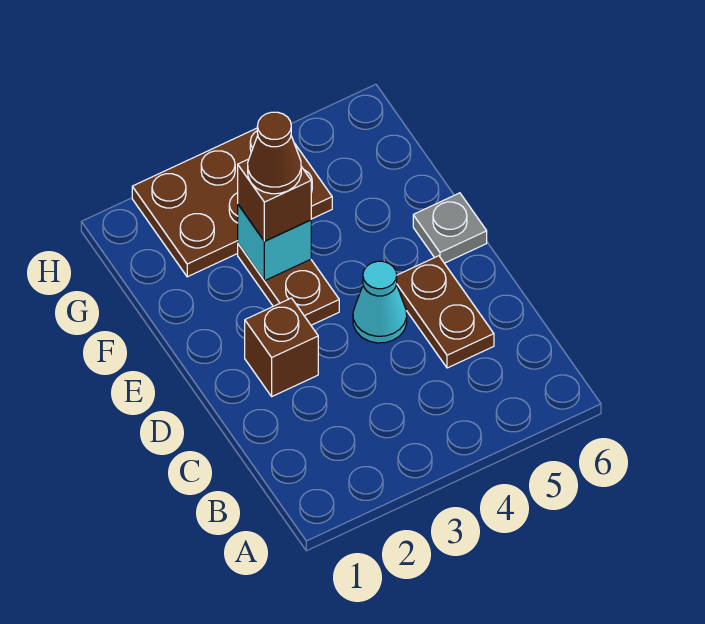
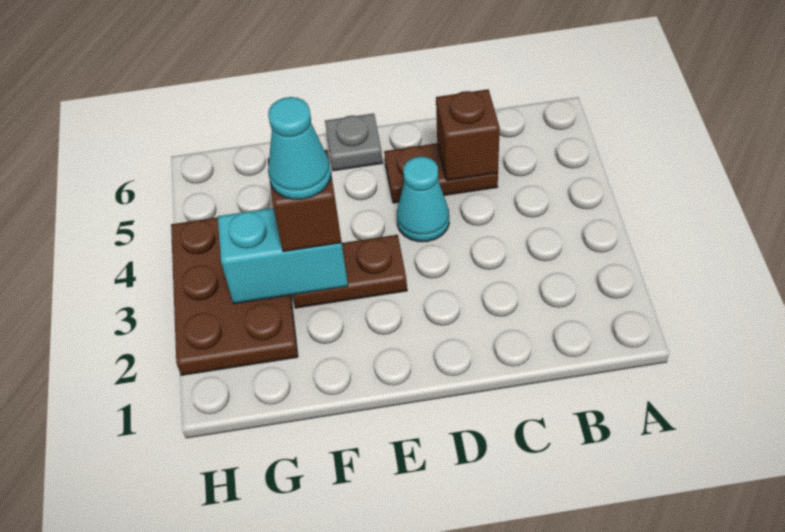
brown brick D2 level 1 -> brown brick C5 level 2
cyan brick F3 level 2 -> cyan brick F3:G3 level 2
brown cone F3 level 4 -> cyan cone F3 level 4

